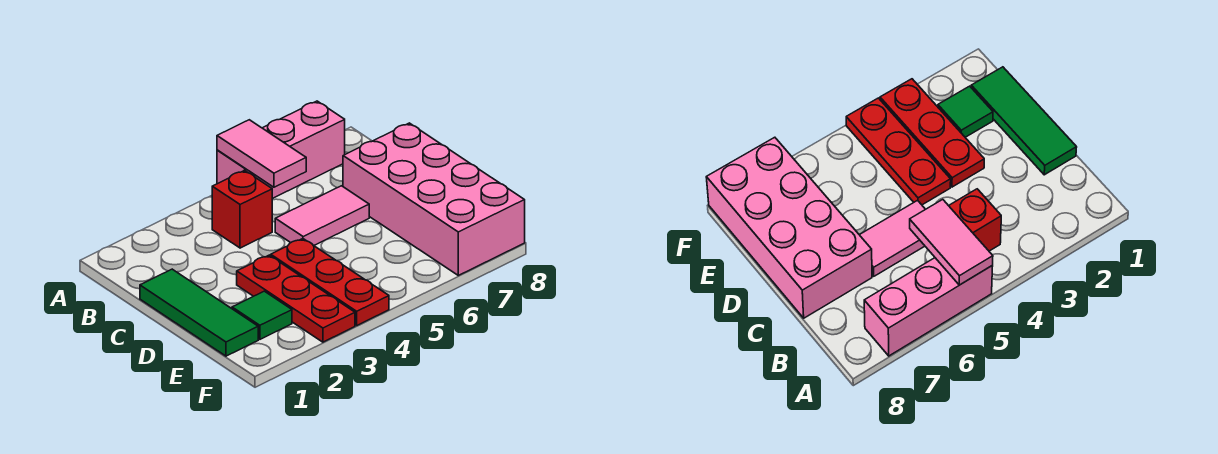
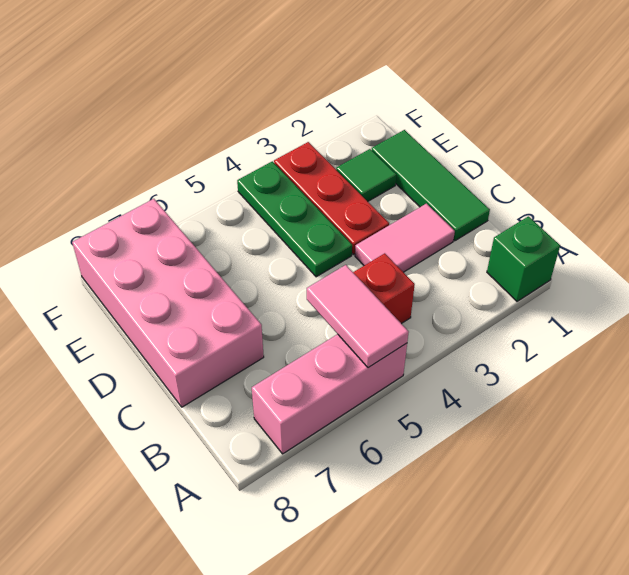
none -> green brick A1 level 1
pink tile C5:C6 level 1 -> pink tile C2:C3 level 1
red plate D4:F4 level 1 -> green plate D4:F4 level 1

